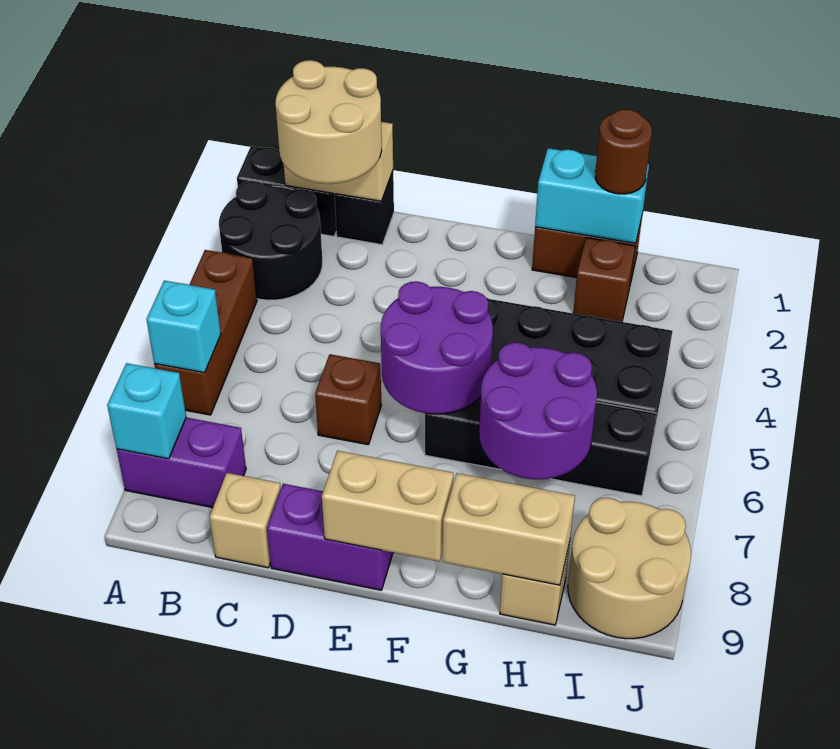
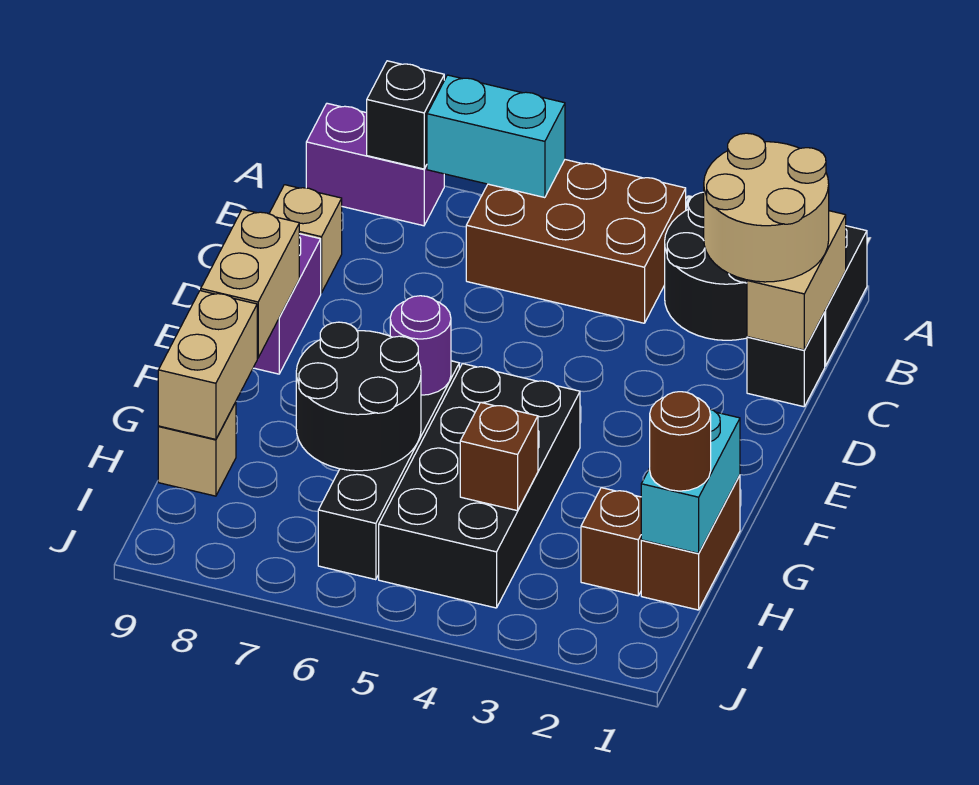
brown brick A4:A6 level 1 -> brown brick A4:B6 level 1
cyan brick A6 level 2 -> cyan brick A6:A7 level 2
purple brick A8:B8 level 1 -> purple brick A8:A9 level 1
cyan brick A8 level 2 -> black brick A8 level 2
brown brick D6 level 1 -> brown brick H4 level 2
purple round brick E5:F6 level 2 -> purple round brick F6 level 2
purple round brick G6:H7 level 2 -> black round brick G6:H7 level 2
tan round brick I8:J9 level 1 -> none

